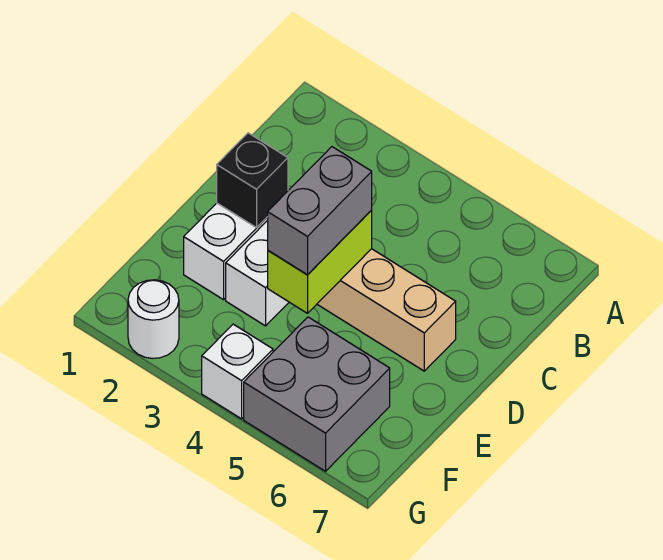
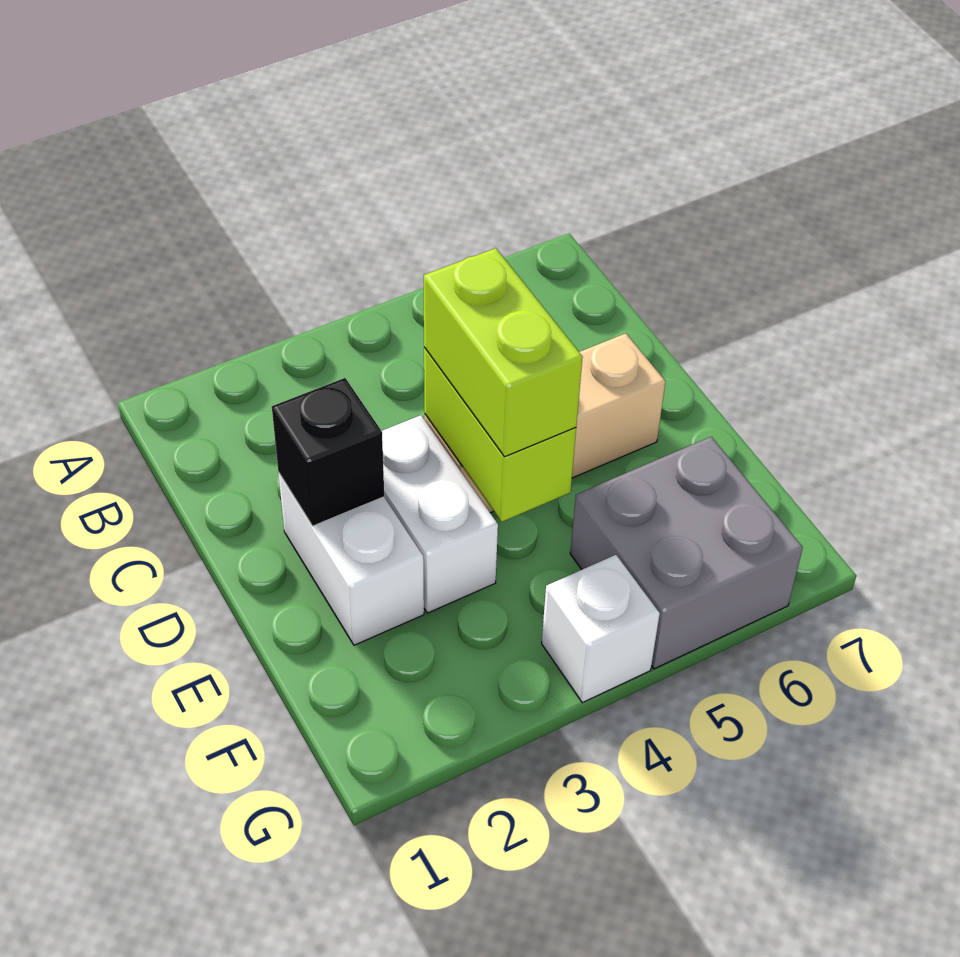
grey brick D4:E4 level 3 -> lime brick D4:E4 level 3
white round brick G2 level 1 -> none

